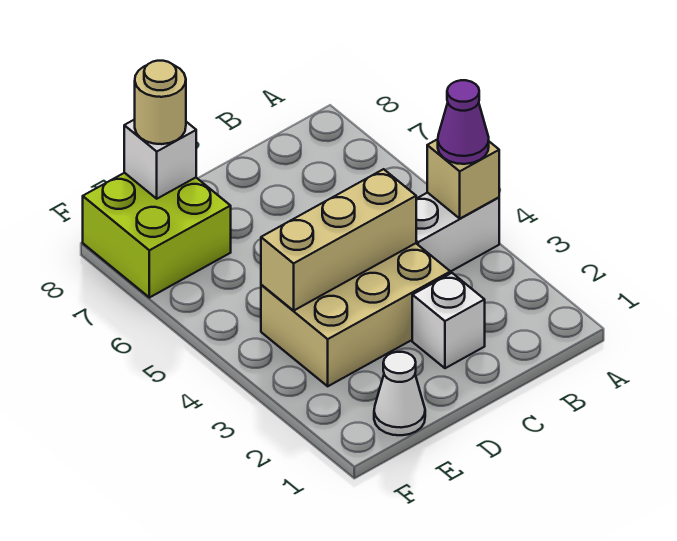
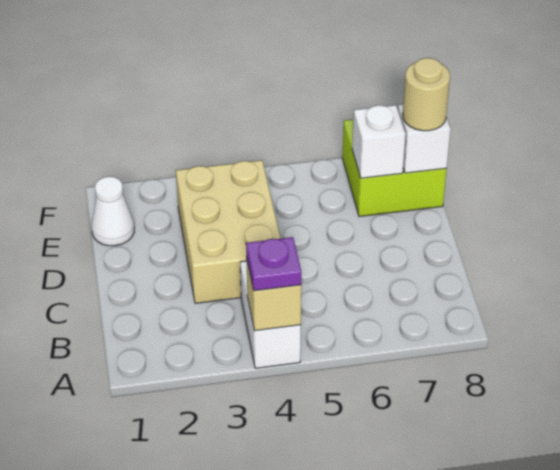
purple cone A4 level 3 -> purple plate A4 level 3
white brick C2 level 1 -> white brick E7 level 2
tan brick C4:E4 level 2 -> none

